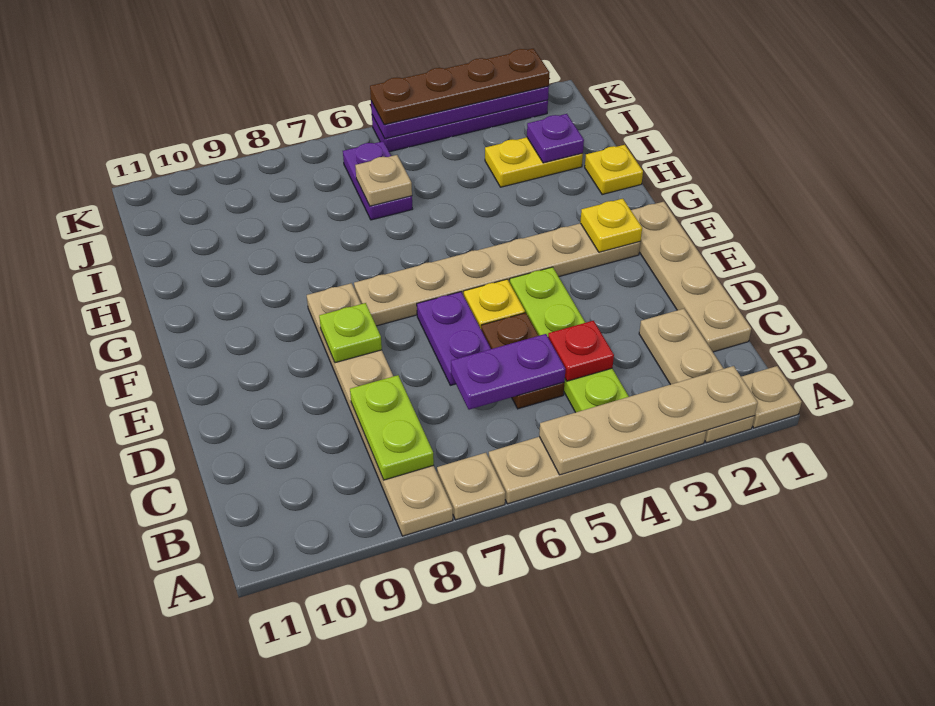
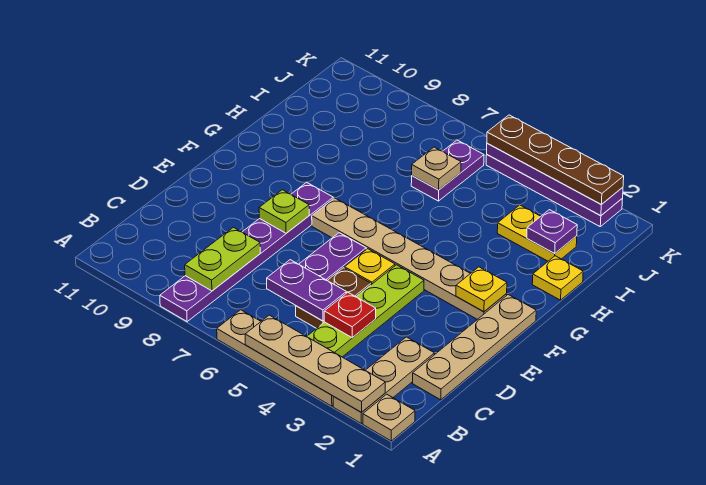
tan plate A7 level 1 -> none
tan plate A8:F8 level 1 -> purple plate A8:F8 level 1

